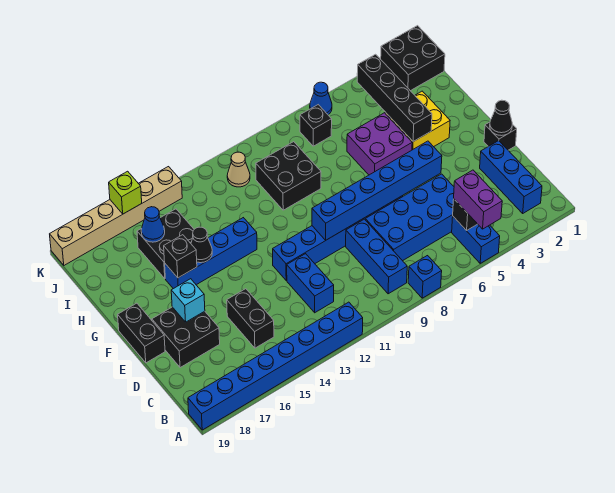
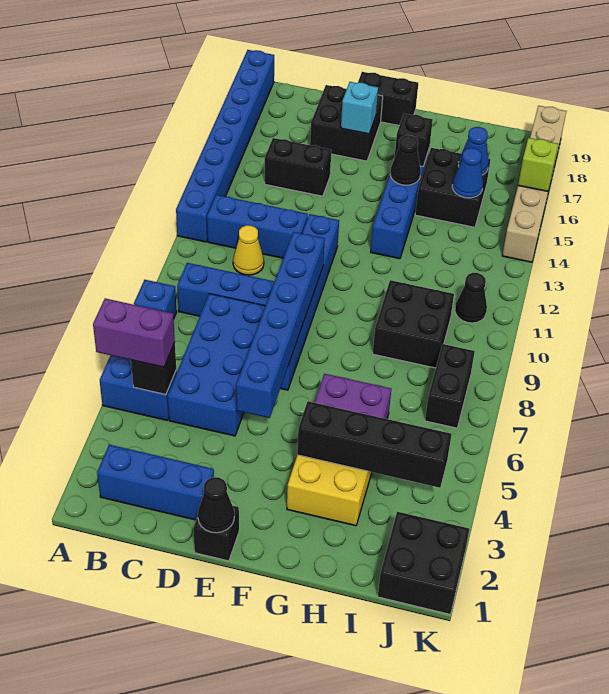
none -> yellow cone C11 level 1
blue brick C12:D12 level 1 -> blue brick B12:D12 level 1
black brick J7 level 1 -> black brick J7:J8 level 1
tan cone J11 level 1 -> black cone J11 level 1
blue cone K6 level 1 -> blue cone I15 level 2

